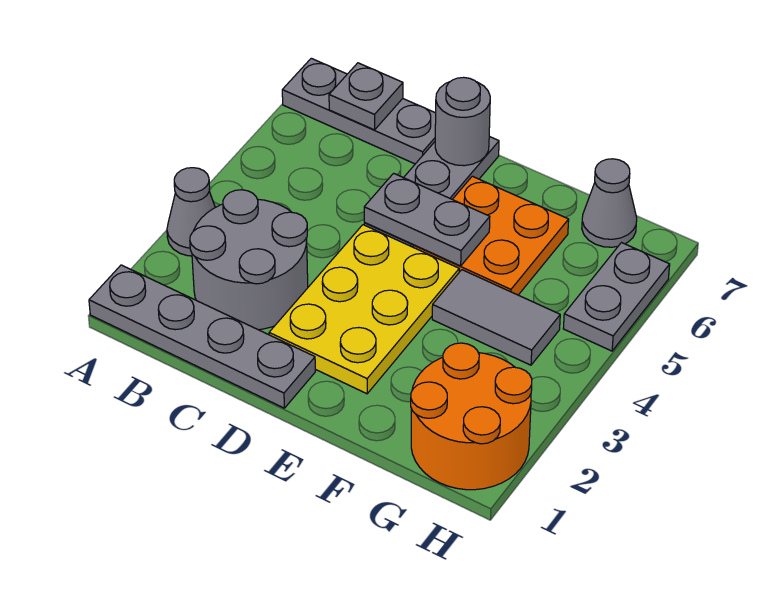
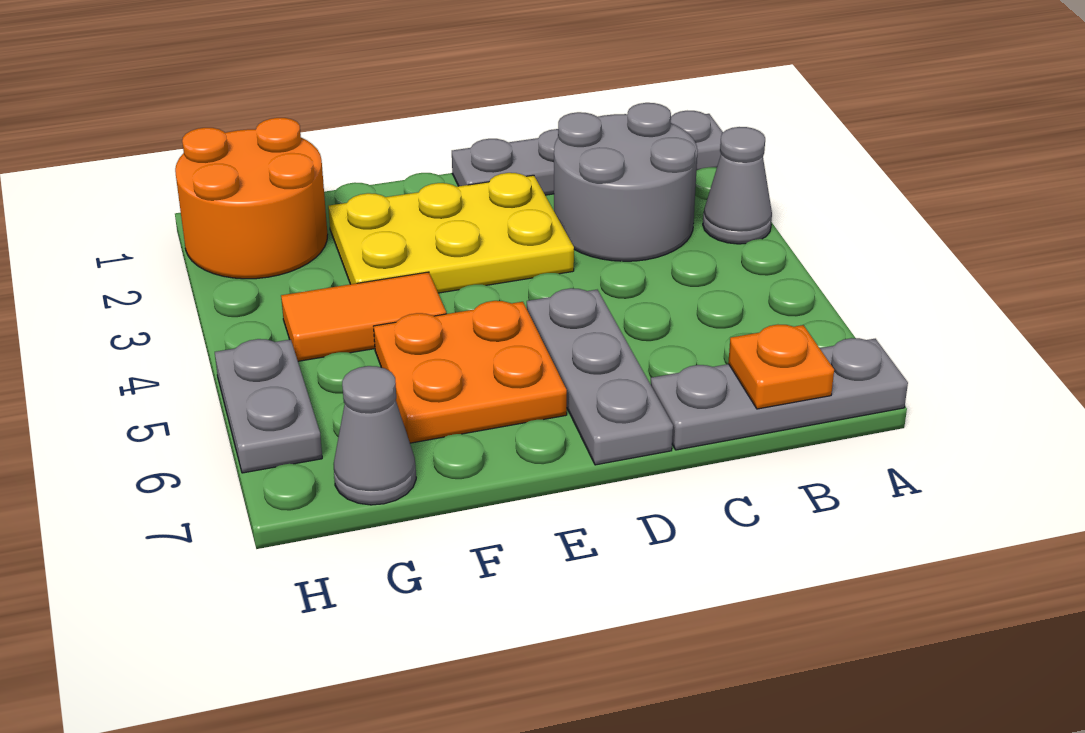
grey plate B7 level 2 -> orange plate B7 level 2
yellow plate D2:E4 level 1 -> yellow plate D2:F3 level 1
grey plate D5:E5 level 2 -> none
grey round brick D7 level 2 -> none
grey tile F4:G4 level 1 -> orange tile F4:G4 level 1

